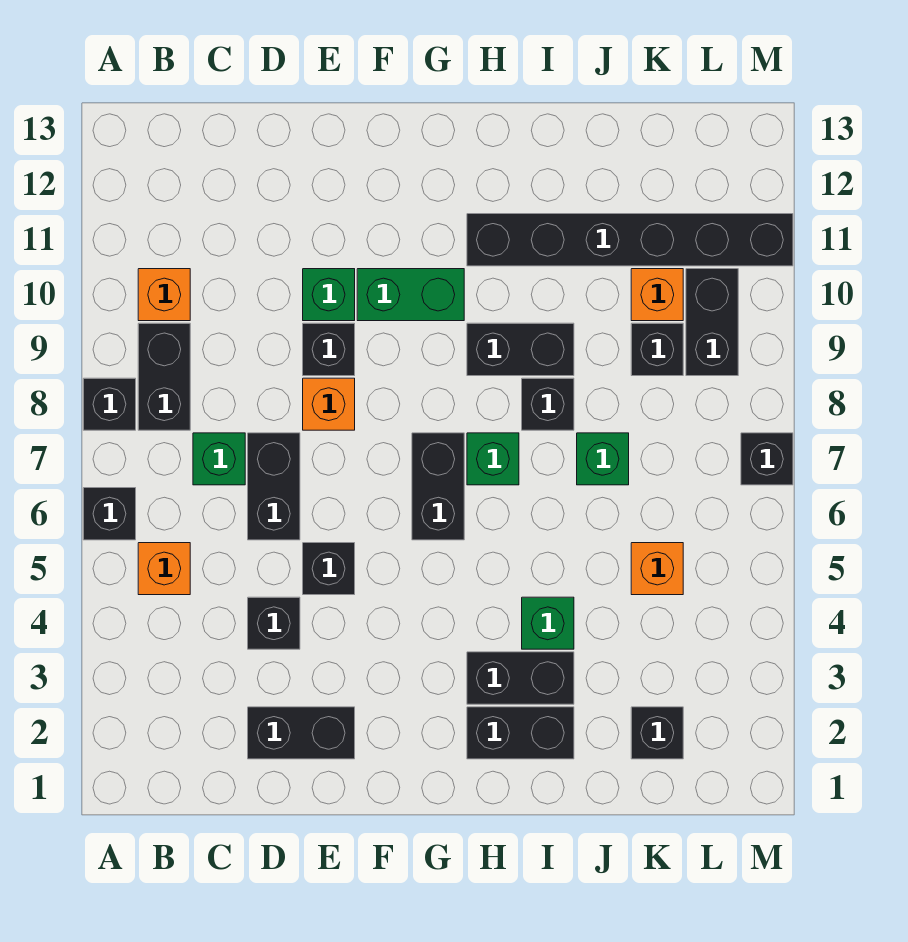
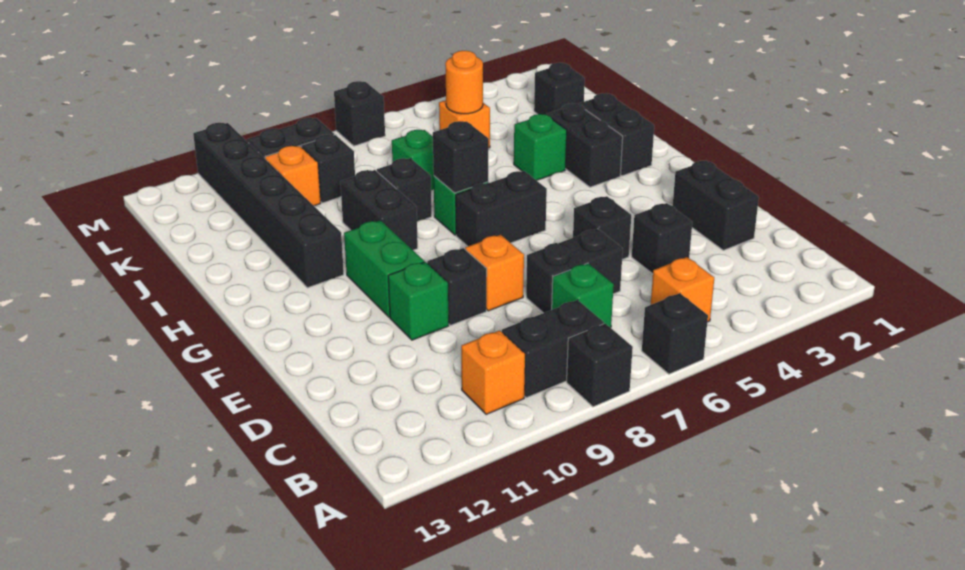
none -> black brick H7 level 2
none -> orange round brick K5 level 2

